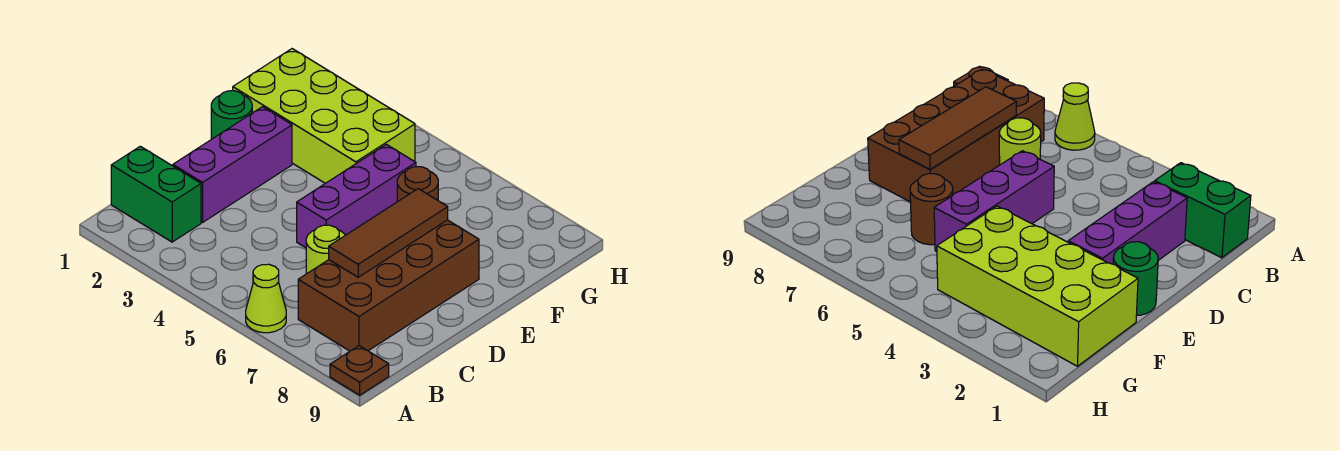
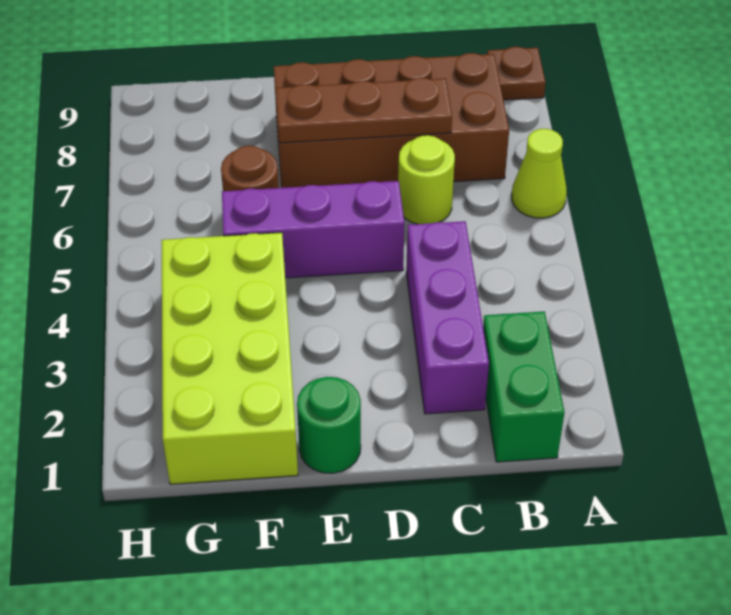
purple brick C2:E2 level 1 -> purple brick C2:C4 level 1
brown tile C7:E7 level 2 -> brown plate C7:E7 level 2

